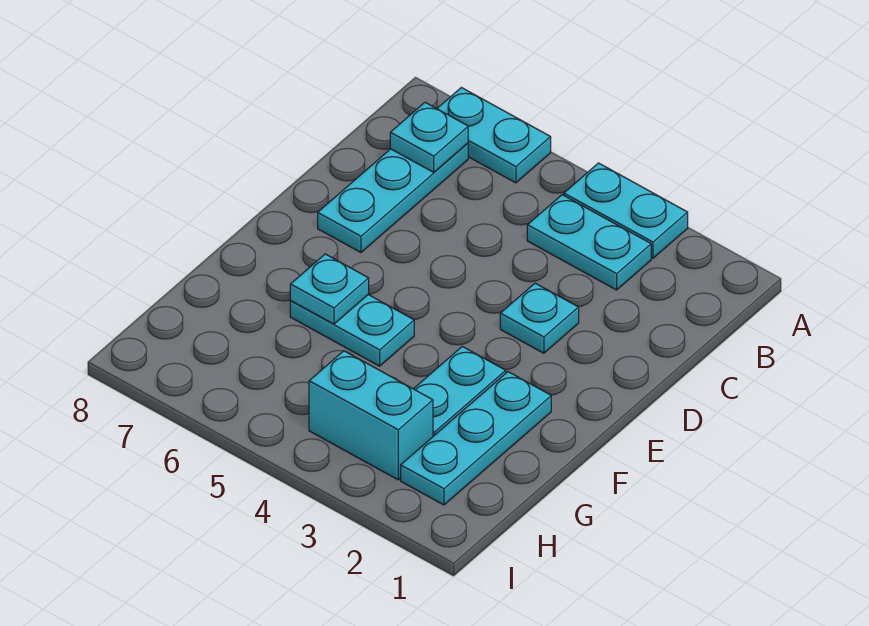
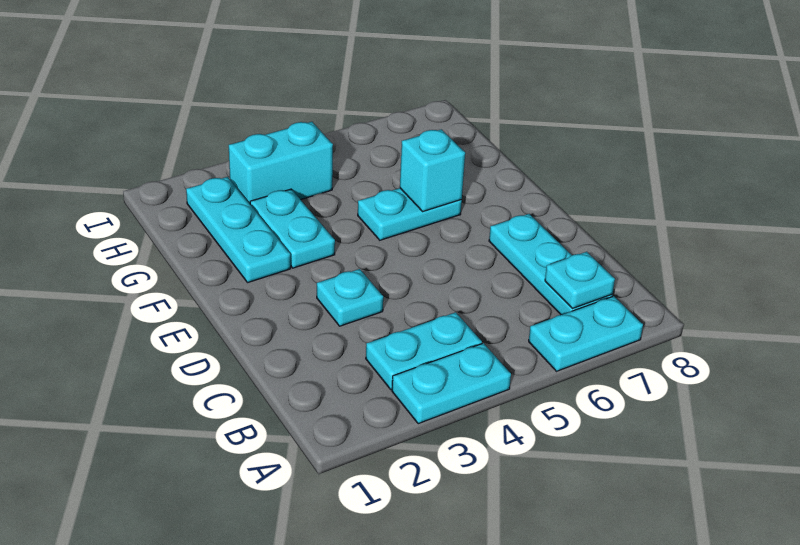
cyan plate F6 level 2 -> cyan brick F6 level 2

